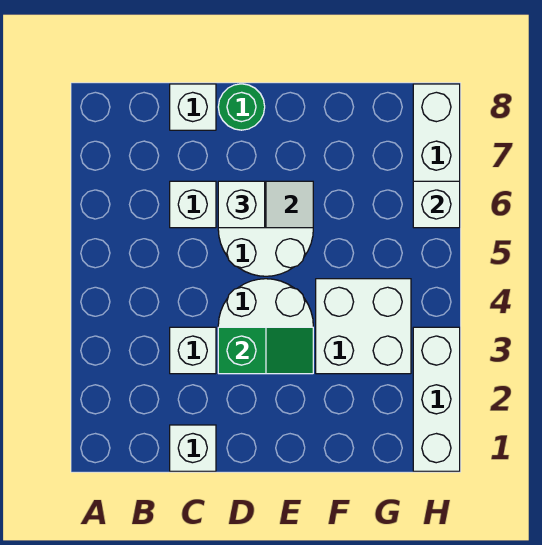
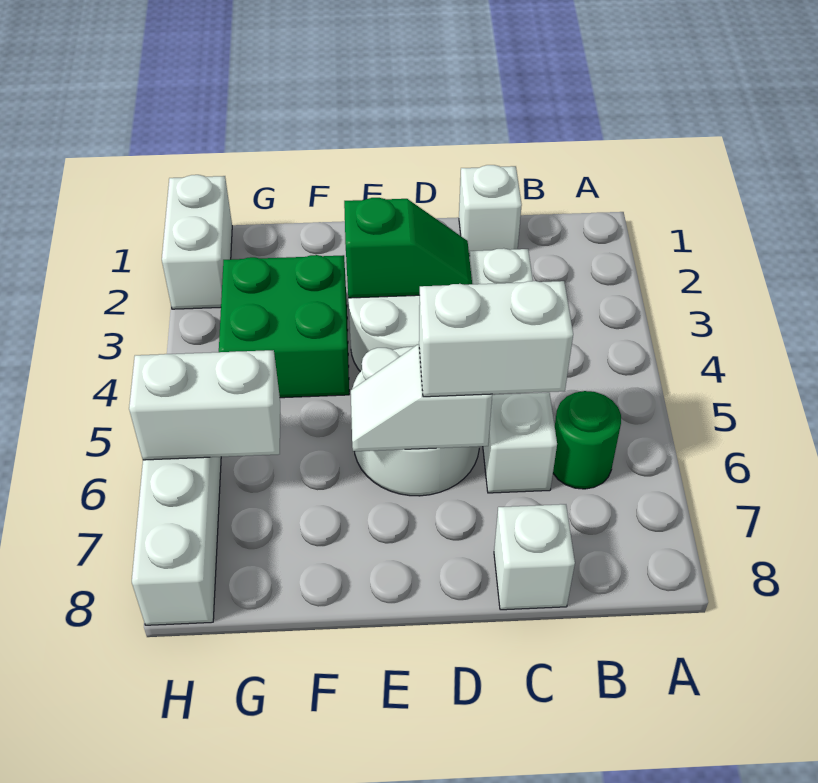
green slope D3:E3 level 2 top D -> green slope D3:E3 level 2 top E
white brick D6 level 3 -> white brick C6:D6 level 3
green round brick D8 level 1 -> green round brick B6 level 1
white brick F3:G4 level 1 -> green brick F3:G4 level 1
white brick H1:H3 level 1 -> white brick H1:H2 level 1
white brick H6 level 2 -> white brick G6:H6 level 2

